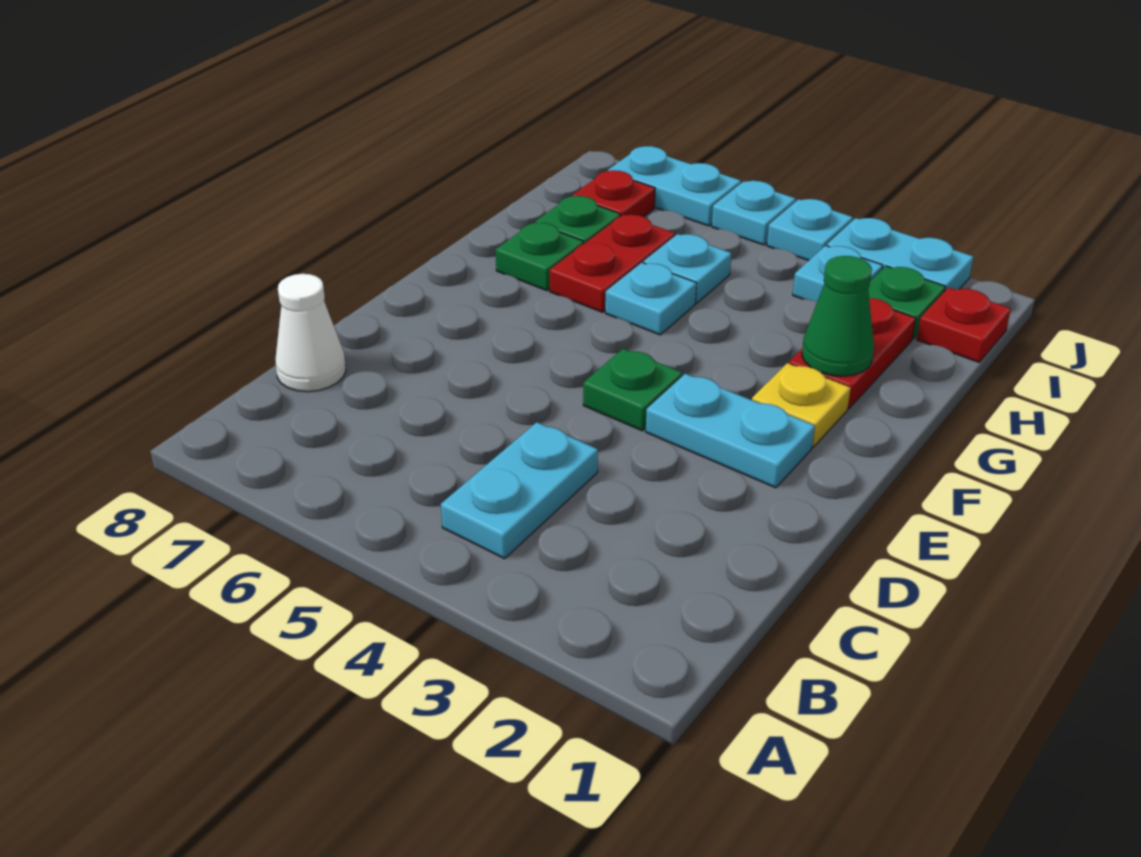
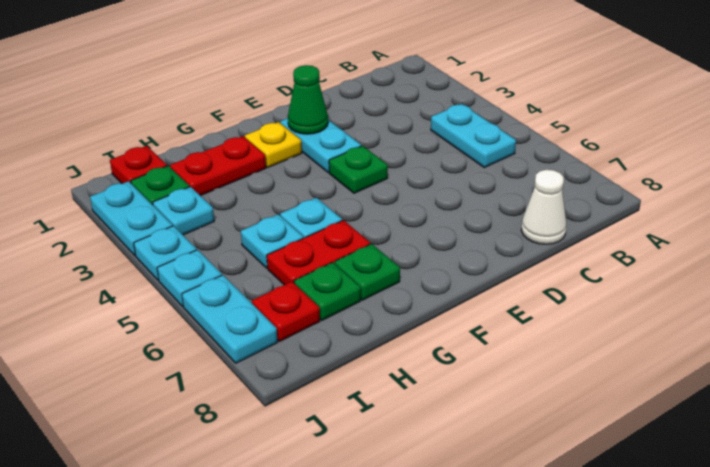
cyan plate B4:C4 level 1 -> cyan plate B4:B5 level 1
green cone G2 level 2 -> green cone E2 level 2

